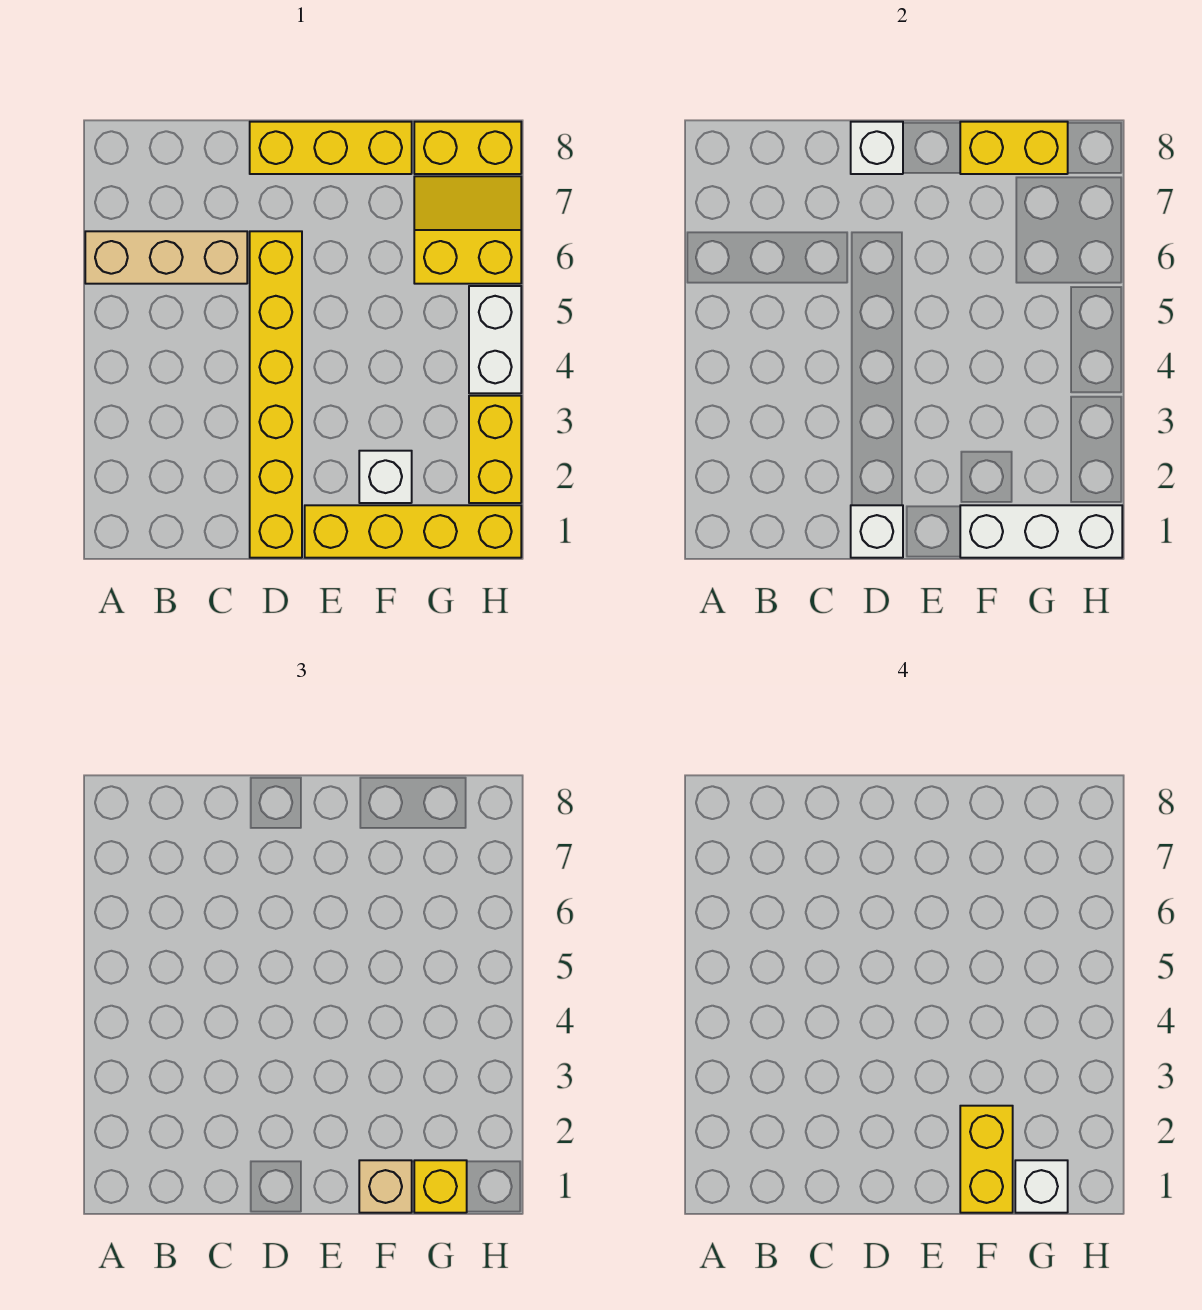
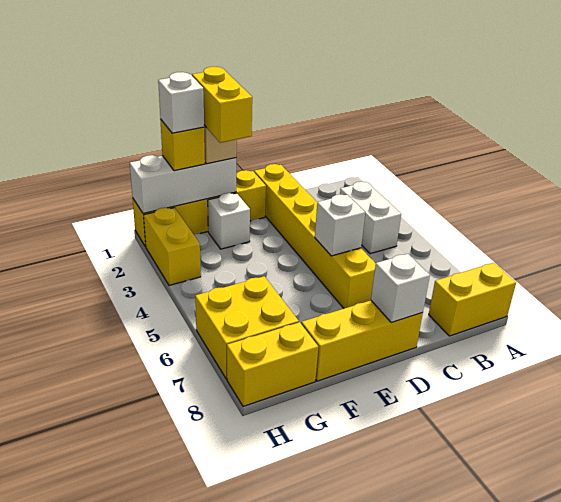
tan brick A6:C6 level 1 -> none
white brick D1 level 2 -> white brick D5 level 2
yellow brick F8:G8 level 2 -> yellow brick A8:B8 level 1
yellow slope G6:H7 level 1 top 6 -> yellow brick G6:H7 level 1
white brick H4:H5 level 1 -> white brick B3:B4 level 1

